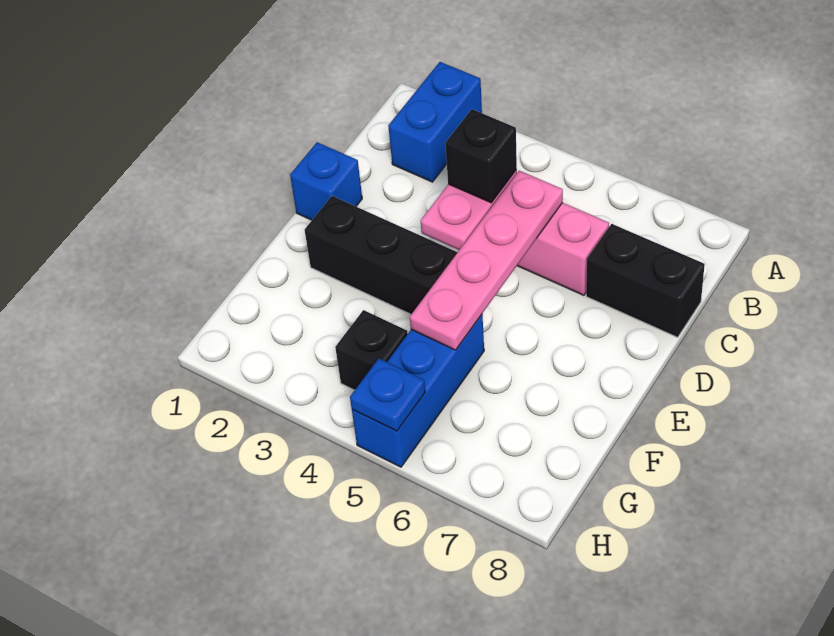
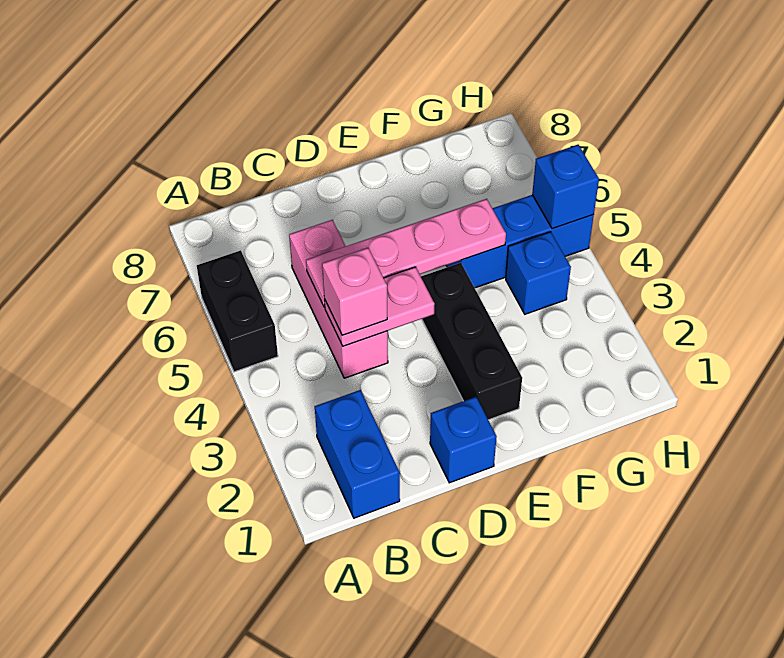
blue brick A2:B2 level 1 -> blue brick B1:B2 level 1
black brick C4 level 3 -> pink brick C4 level 3
black brick C7:C8 level 1 -> black brick A5:A6 level 1
black brick G4 level 1 -> blue brick G4 level 1
blue plate H5 level 2 -> blue brick H5 level 2

